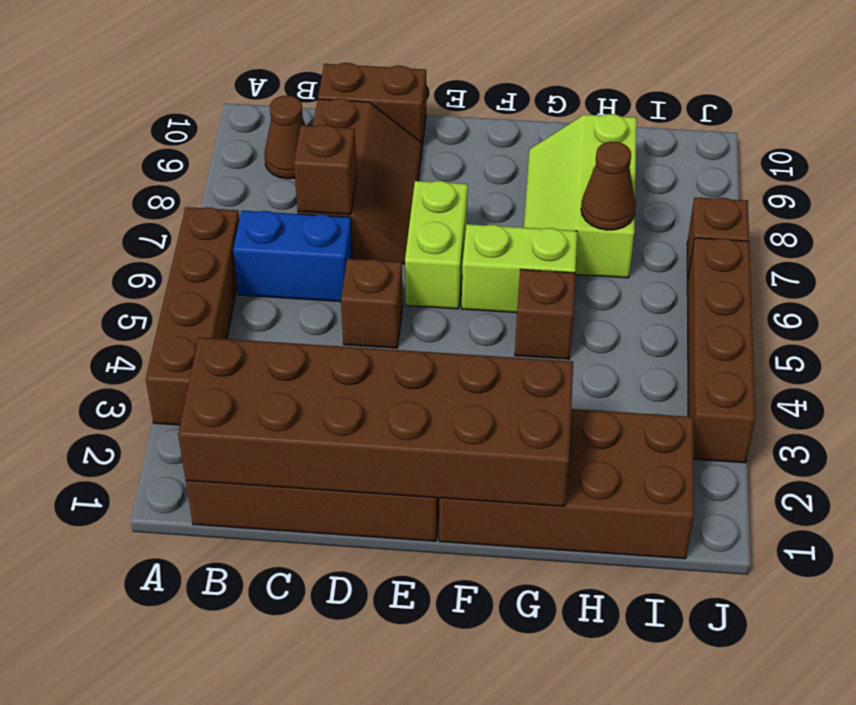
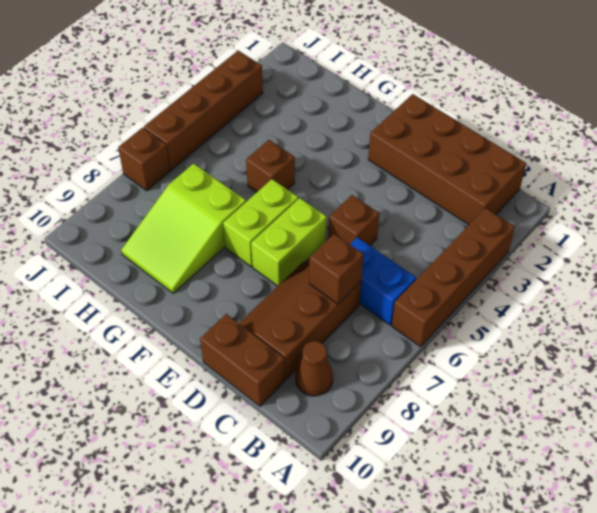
brown brick B1:G2 level 2 -> none
brown brick F1:I2 level 1 -> none
lime brick F6:G6 level 1 -> lime brick F6:F7 level 1
lime slope G7:H9 level 1 top H -> lime slope G7:H9 level 1 top 7
brown cone H7 level 2 -> none

